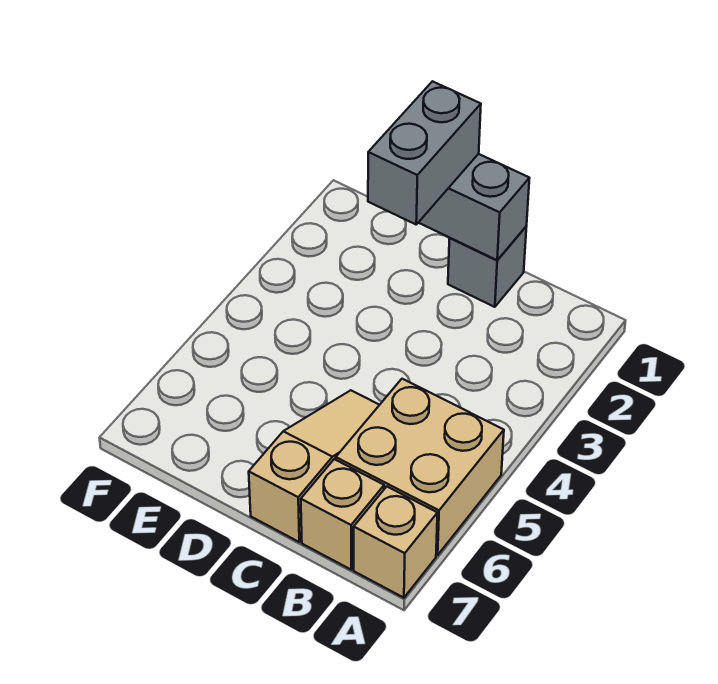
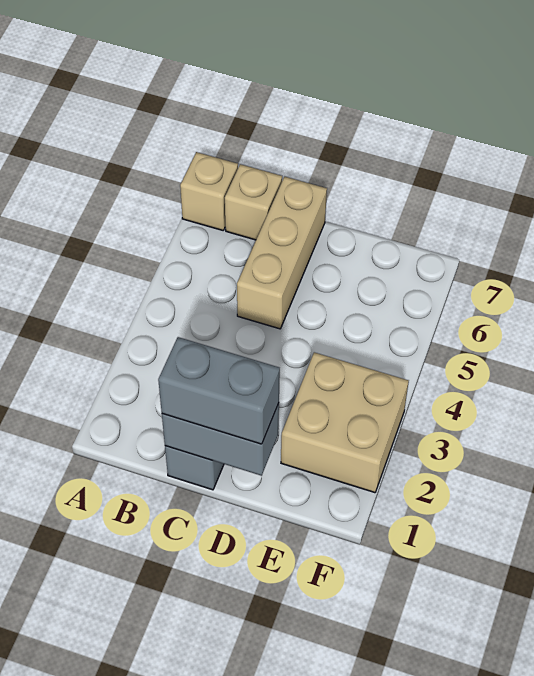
tan brick A5:B6 level 1 -> tan brick E2:F3 level 1
tan slope C5:C7 level 1 top 7 -> tan brick C5:C7 level 1
grey brick D1:D2 level 3 -> grey brick C1:D1 level 3

